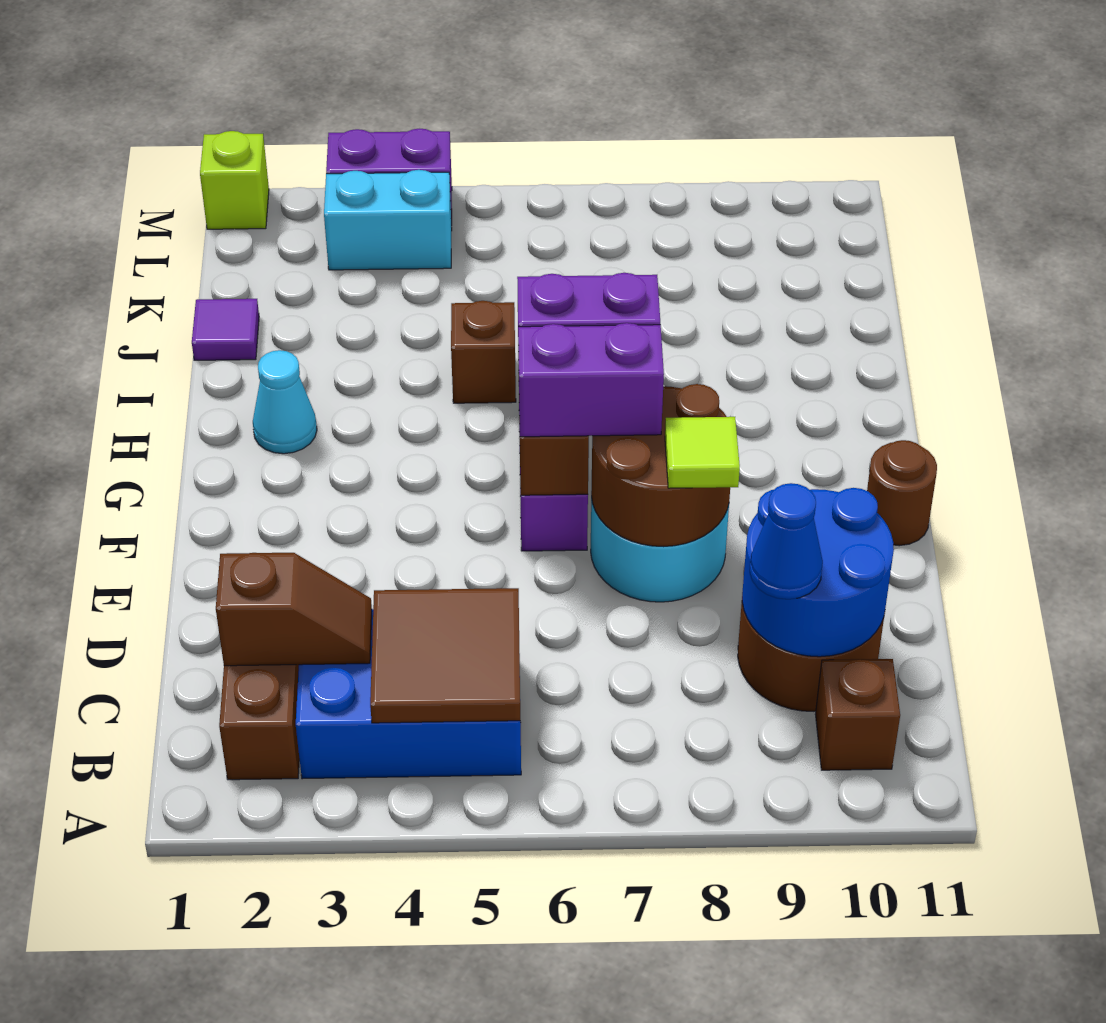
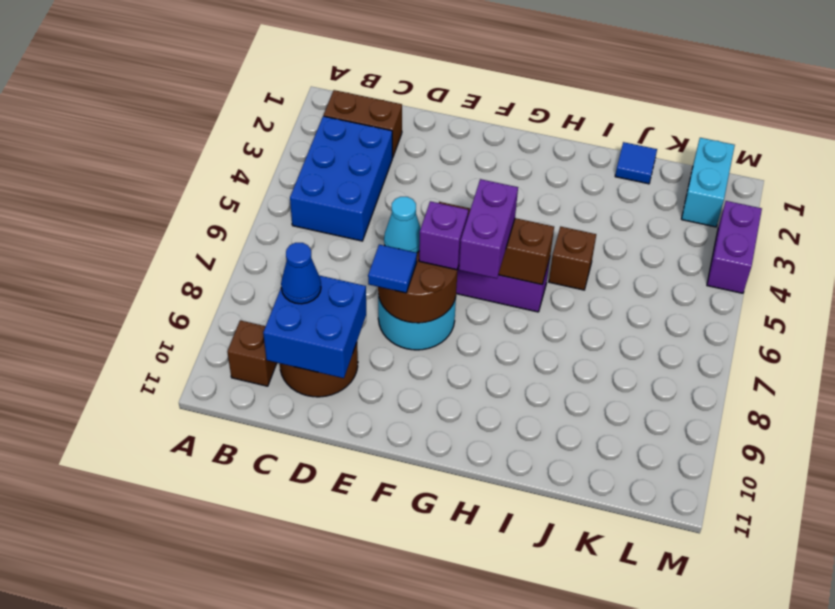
brown tile B4:C5 level 2 -> none
brown slope C2:C3 level 2 top 2 -> none
blue round brick C9:D10 level 2 -> blue brick C9:D10 level 2
lime tile E8 level 3 -> blue tile E8 level 3
purple brick F6:F7 level 3 -> purple brick F7 level 3
brown round brick F11 level 1 -> none
cyan cone H2 level 1 -> cyan cone E7 level 3
purple tile J1 level 1 -> blue tile J1 level 1
cyan brick L3:L4 level 1 -> cyan brick L1:L2 level 1
lime brick M1 level 1 -> none

